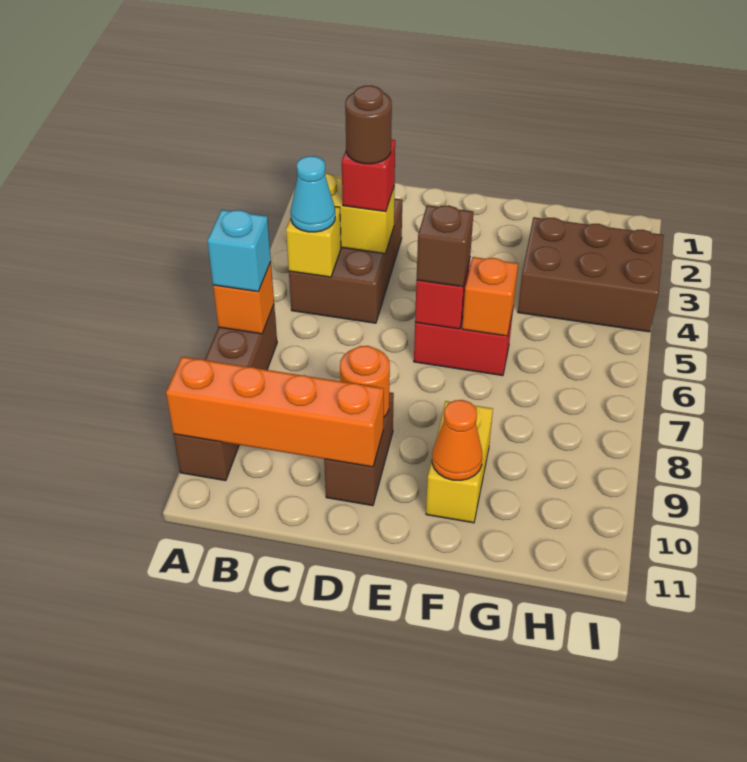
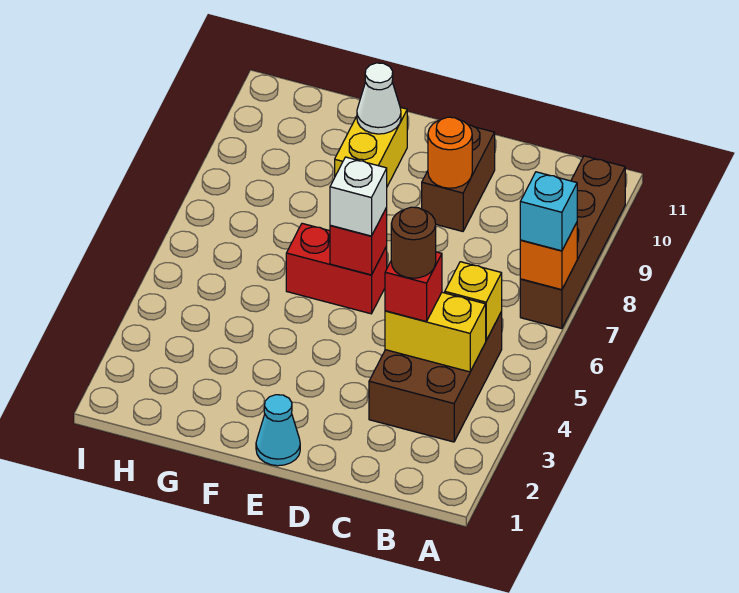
orange brick A10:D10 level 2 -> none
cyan cone B5 level 3 -> cyan cone E1 level 1
brown brick E6 level 3 -> white brick E6 level 3
orange brick F6 level 2 -> none
orange cone F10 level 2 -> white cone F10 level 2
brown brick G3:I4 level 1 -> none

